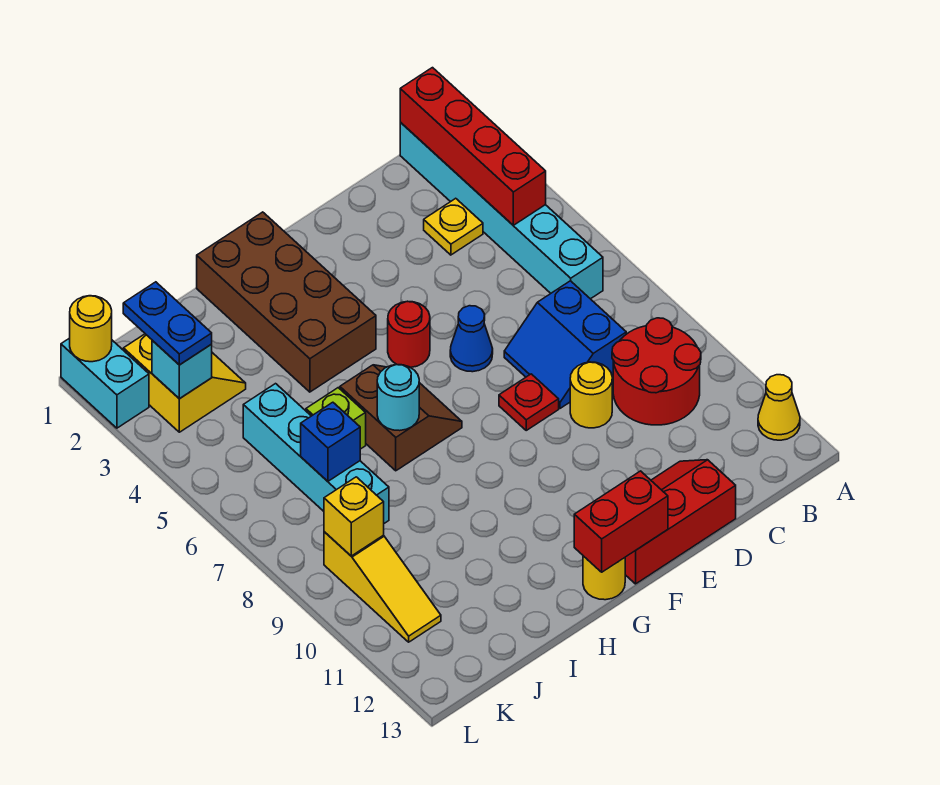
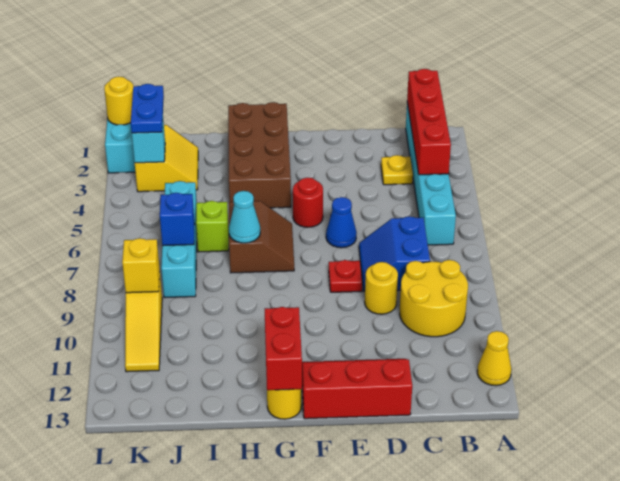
red round brick B9:C10 level 1 -> yellow round brick B9:C10 level 1
red brick F13:G13 level 2 -> red brick G12:G13 level 2
cyan round brick H7 level 2 -> cyan cone H7 level 2

